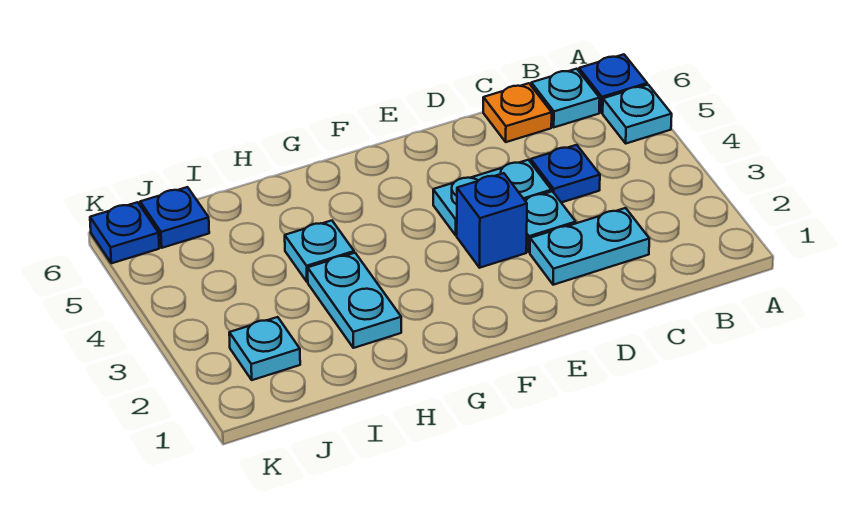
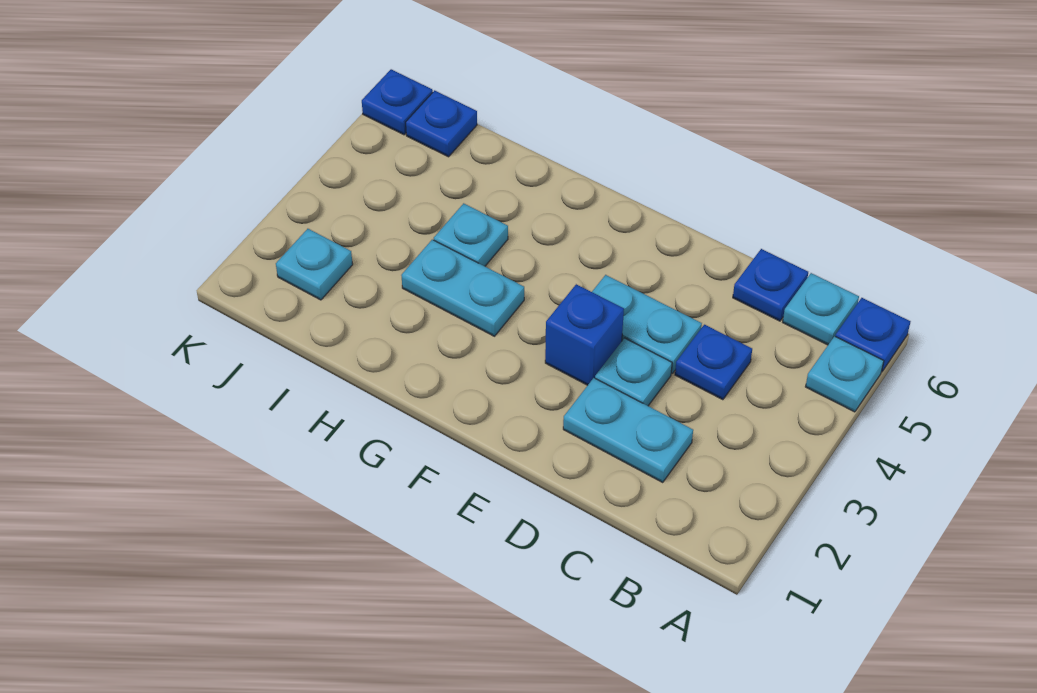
orange plate C6 level 1 -> blue plate C6 level 1
cyan plate H2:H3 level 1 -> cyan plate G3:H3 level 1

